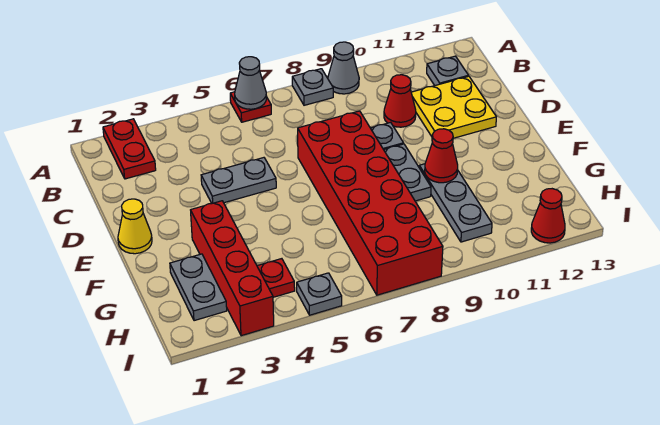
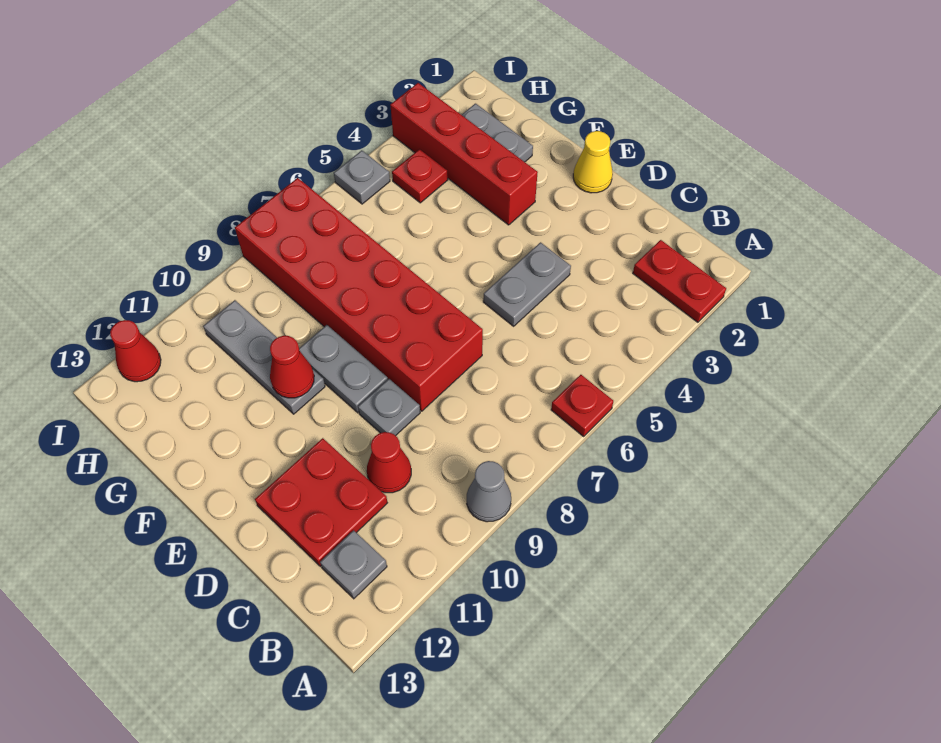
grey cone A6 level 2 -> none
grey plate A8 level 1 -> none
yellow plate C11:D12 level 1 -> red plate C11:D12 level 1

